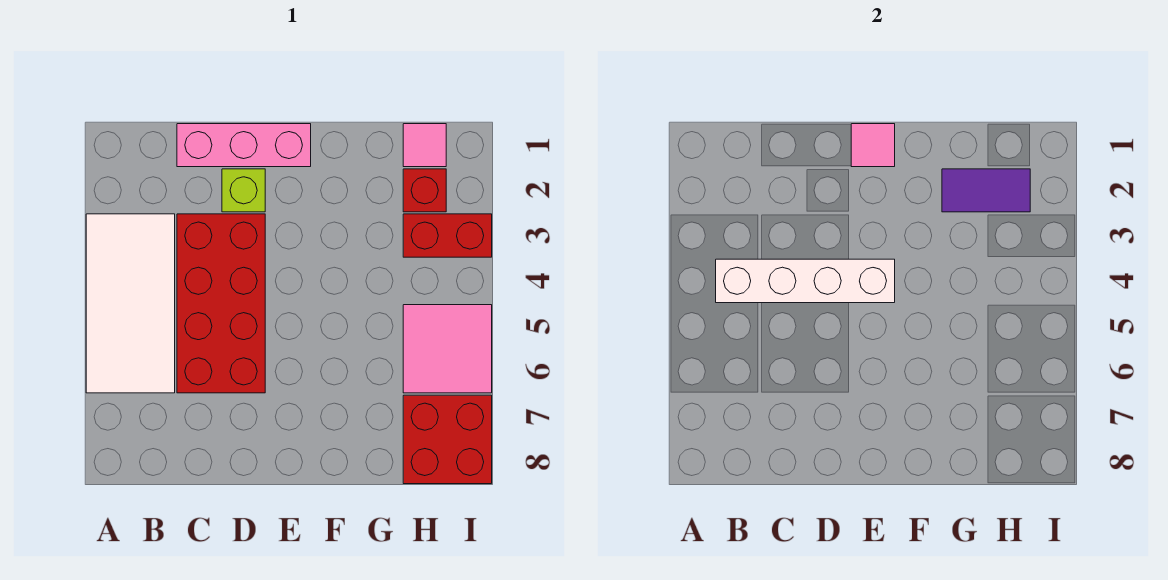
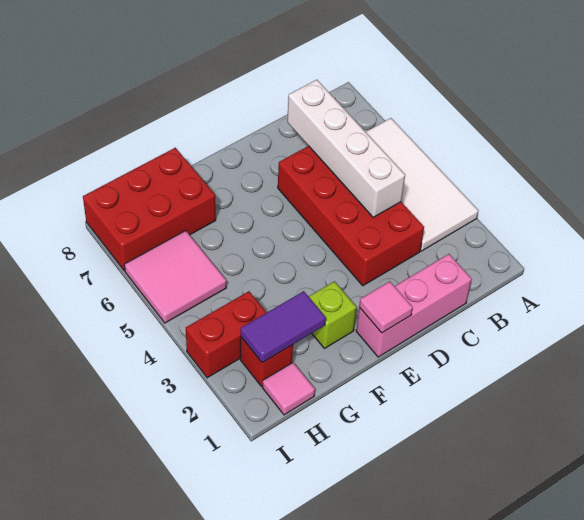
white brick B4:E4 level 2 -> white brick C4:C7 level 2
lime brick D2 level 1 -> lime brick F2 level 1
red brick H7:I8 level 1 -> red brick G7:I8 level 1

